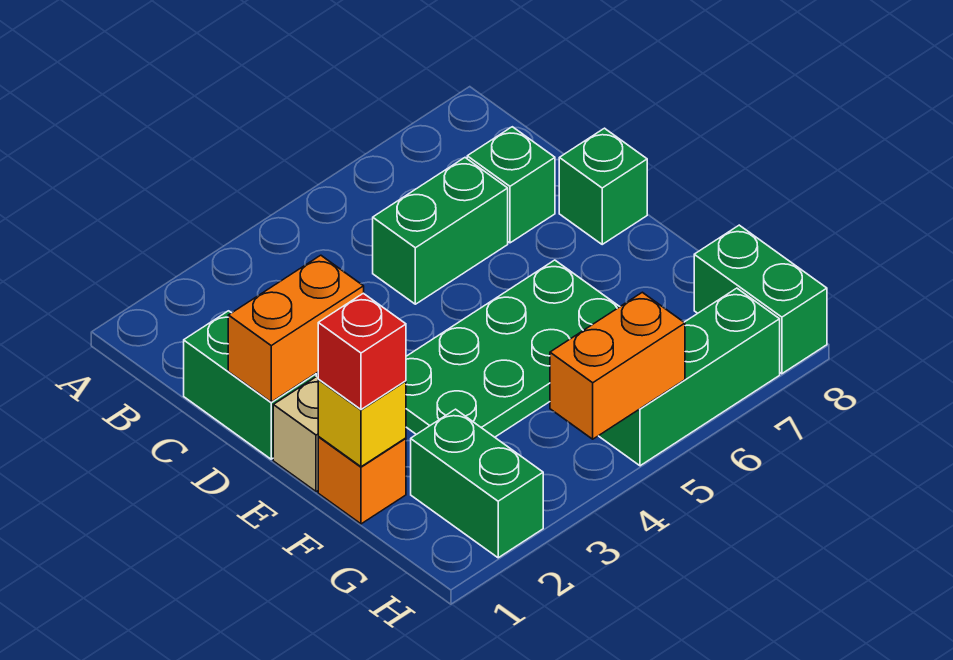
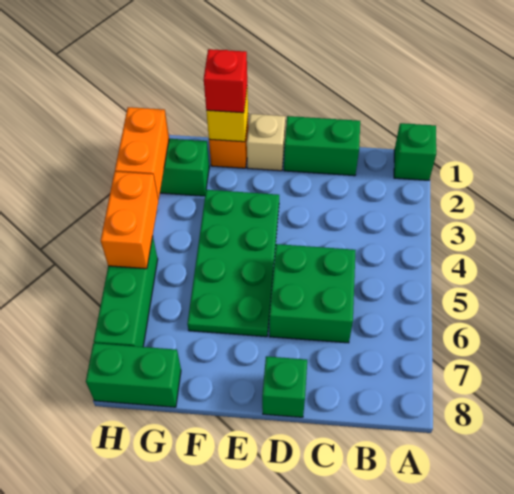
green brick C5:C6 level 1 -> green brick C5:D6 level 1
green brick C7 level 1 -> green brick A1 level 1
orange brick D1:D2 level 2 -> orange brick H2:H3 level 2

